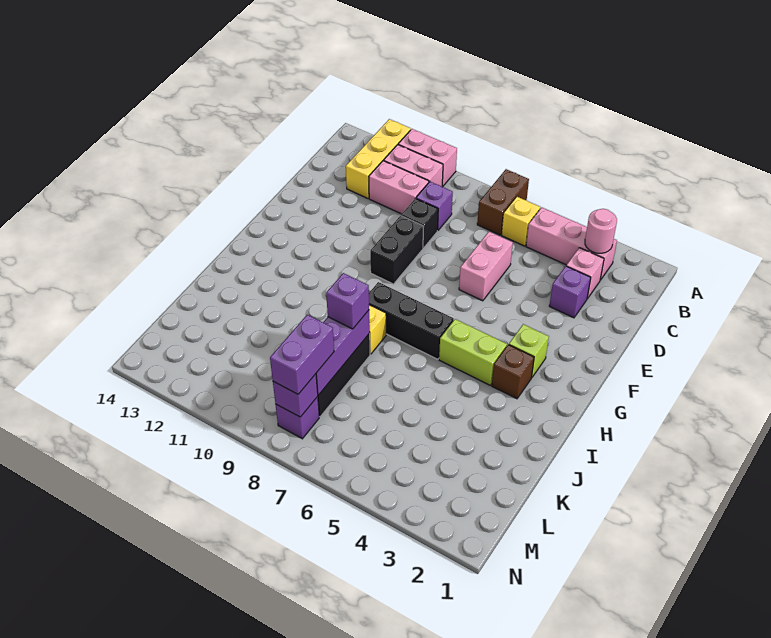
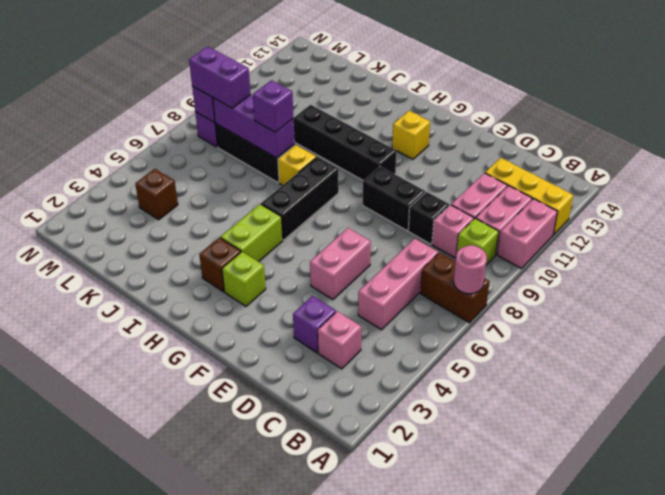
pink brick B3:B5 level 1 -> pink brick C5:C7 level 1
pink round brick B3 level 2 -> pink round brick A7 level 2
yellow brick B6 level 1 -> yellow brick G12 level 1
none -> lime brick B9 level 1
purple brick C9 level 1 -> pink brick C9 level 1
pink brick D6:E6 level 1 -> pink brick E5:E6 level 1
none -> black brick G10:J10 level 1
none -> brown brick L4 level 1

